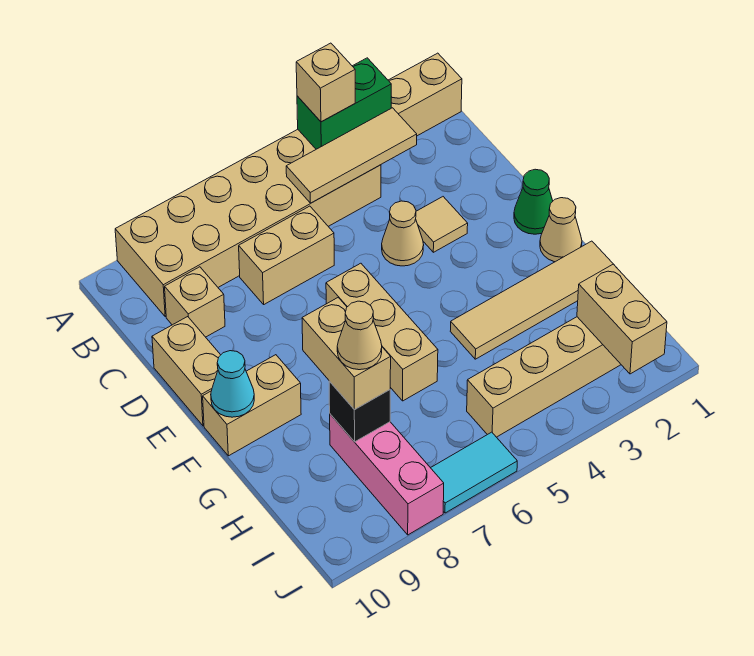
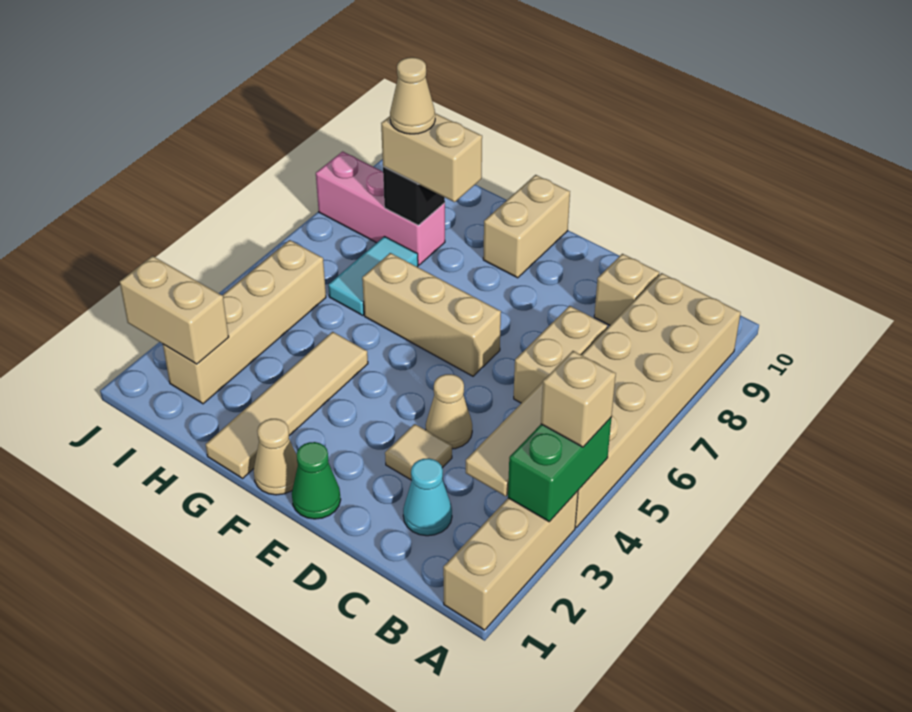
tan brick D10:E10 level 1 -> none
cyan cone F10 level 2 -> cyan cone C2 level 1
cyan tile J6:J7 level 1 -> cyan tile H6:H7 level 1

